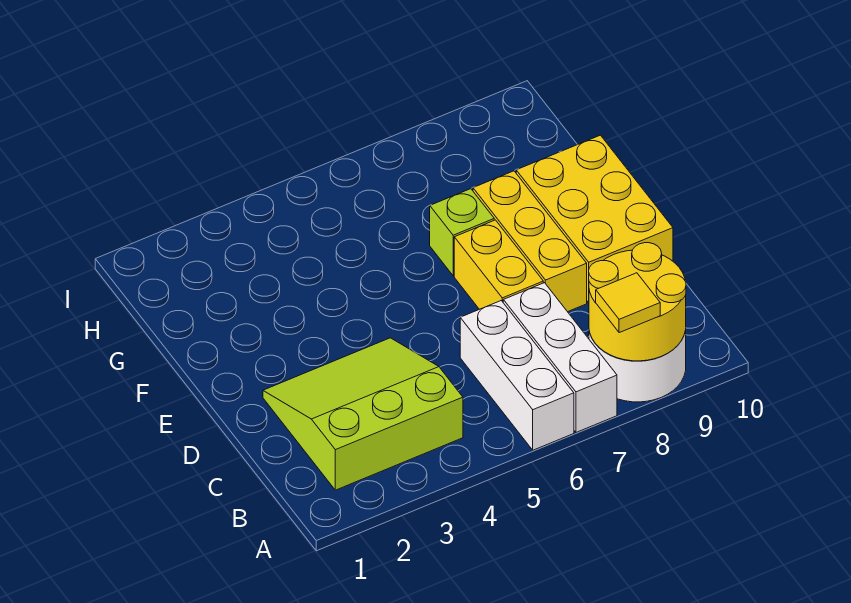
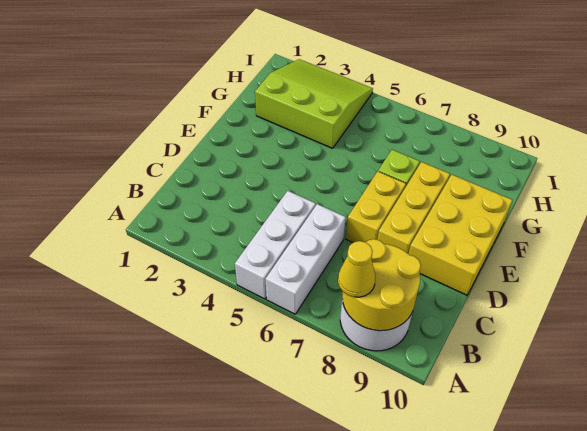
white brick A7:C7 level 1 -> white brick A5:C5 level 1
yellow tile A8 level 3 -> yellow cone A8 level 3
lime slope B2:D4 level 1 top B -> lime slope G2:I4 level 1 top G

